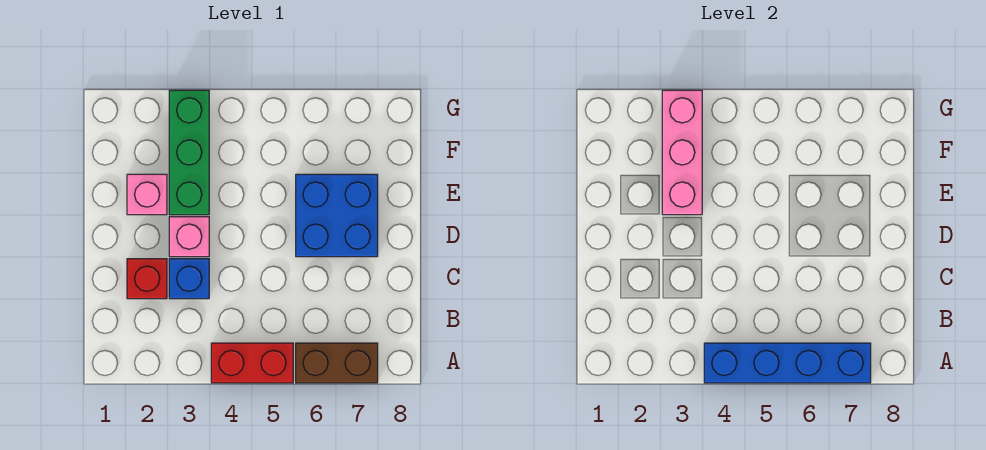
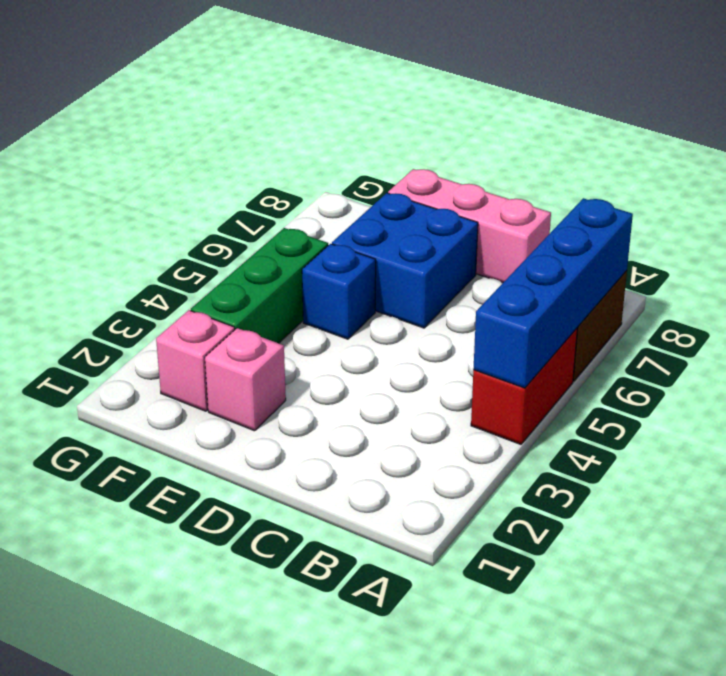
red brick C2 level 1 -> none
blue brick C3 level 1 -> blue brick E5 level 1
pink brick D3 level 1 -> pink brick F2 level 1
green brick E3:G3 level 1 -> green brick F3:F5 level 1
pink brick E3:G3 level 2 -> pink brick C8:E8 level 1

